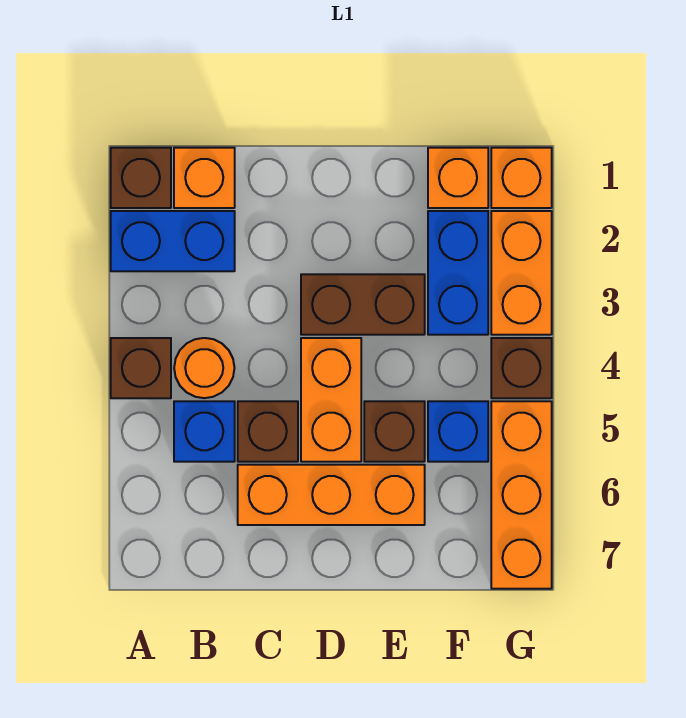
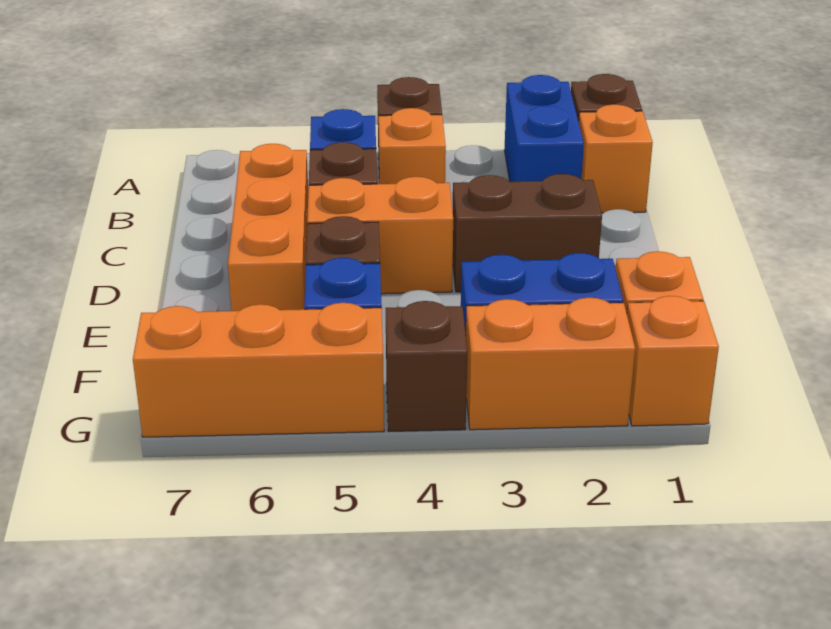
orange round brick B4 level 1 -> orange brick B4 level 1
brown brick D3:E3 level 1 -> brown brick D2:D3 level 1

